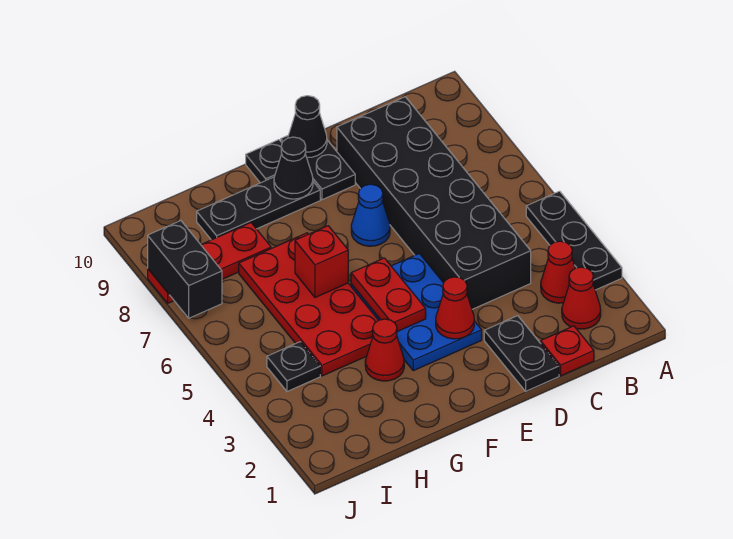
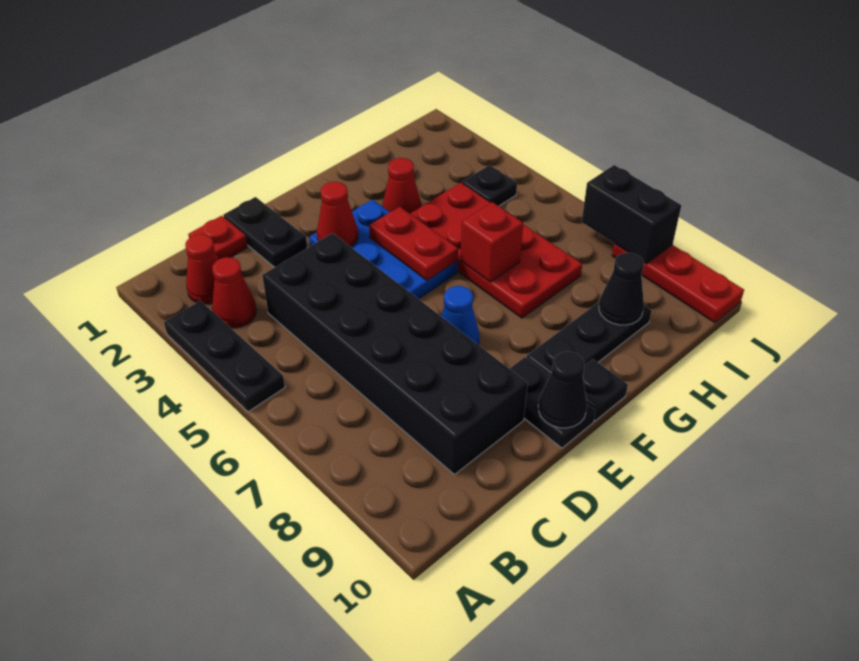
black cone F9 level 2 -> black cone H9 level 2
red plate H8:J8 level 1 -> red plate J8:J10 level 1

